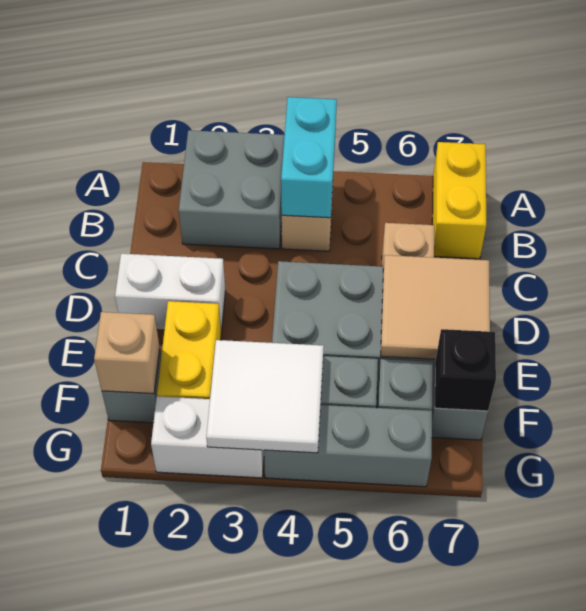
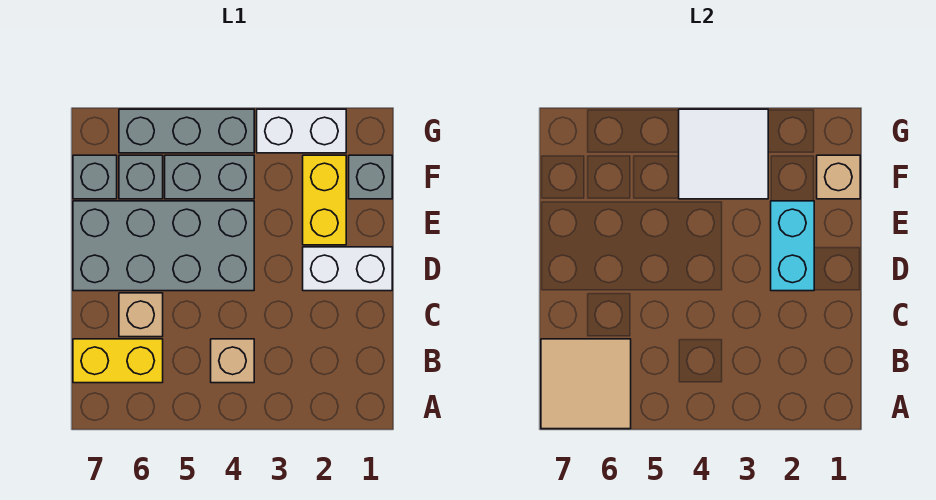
grey brick A2:B3 level 1 -> none
cyan brick A4:B4 level 2 -> cyan brick D2:E2 level 2
yellow brick A7:B7 level 1 -> yellow brick B6:B7 level 1
tan tile D6:E7 level 2 -> tan tile A6:B7 level 2
black brick F7 level 2 -> none

